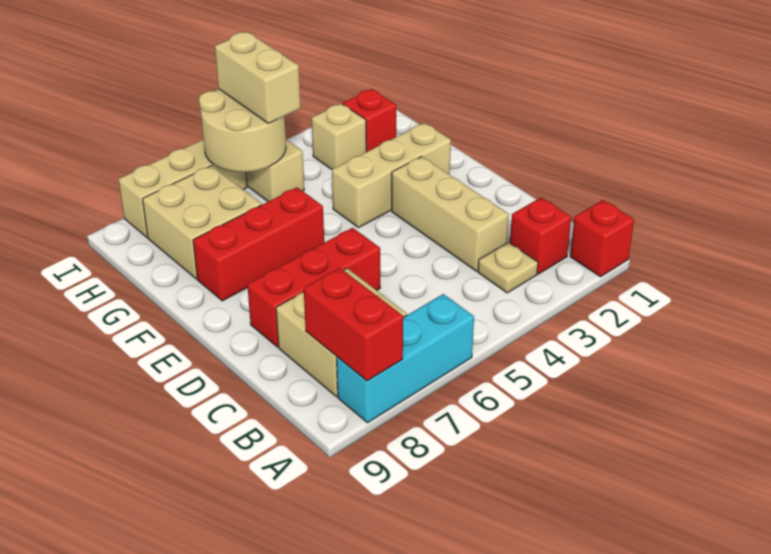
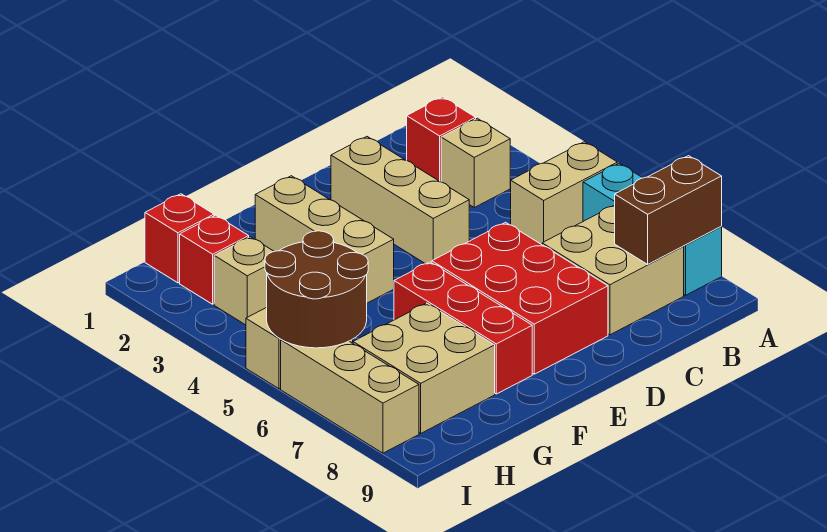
red brick A1 level 1 -> red brick H1 level 1
red brick A8:B8 level 2 -> brown brick A8:B8 level 2
tan plate B3 level 1 -> tan brick B3 level 1
tan brick C3:E3 level 1 -> tan brick D2:D4 level 1
red brick D6:D8 level 1 -> red brick D6:E8 level 1
tan round brick H5:I6 level 2 -> brown round brick H5:I6 level 2
tan brick H5:I5 level 3 -> tan brick A5:B5 level 1

